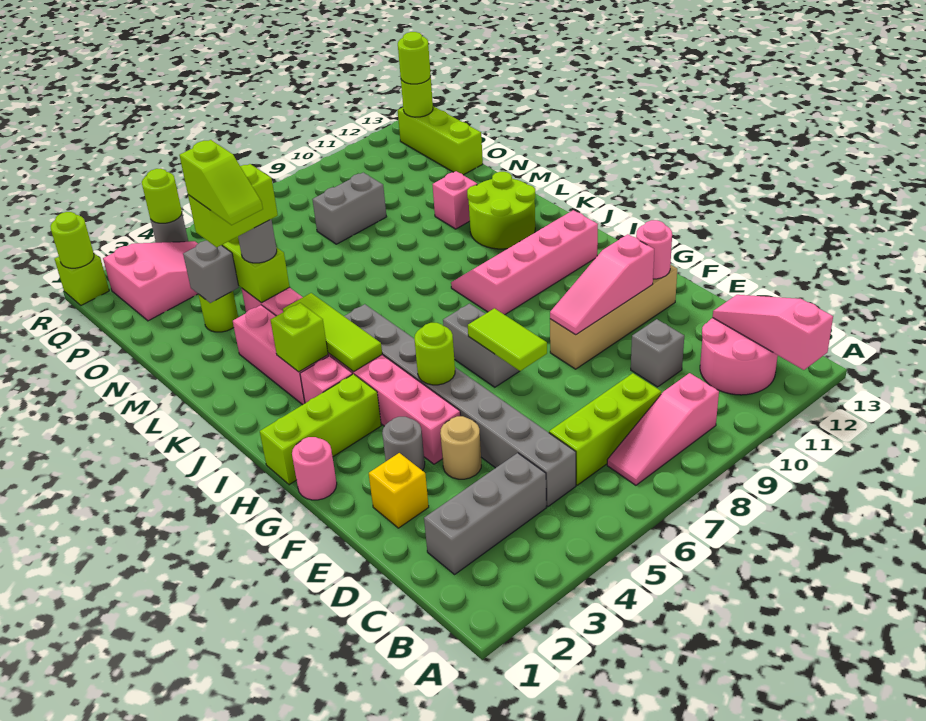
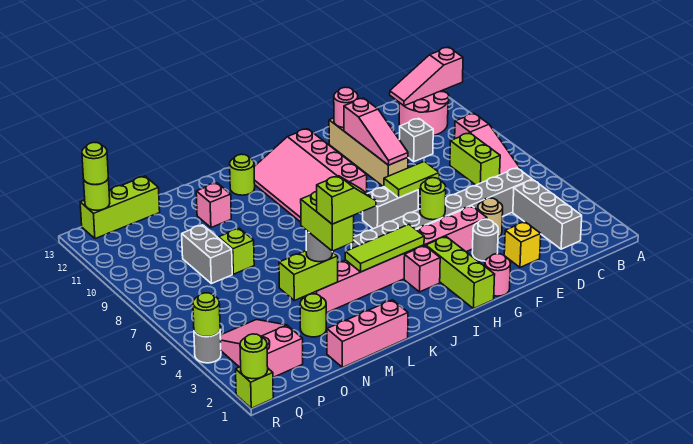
lime brick C6:C8 level 1 -> lime brick C7:C8 level 1
pink slope I9:J12 level 1 top I -> pink slope H9:J12 level 1 top H
pink brick J3:L3 level 1 -> pink brick L1:N1 level 1
lime brick J3 level 2 -> lime brick N8 level 1
lime round brick K11:L12 level 1 -> lime round brick K12 level 1
grey brick N3 level 2 -> none

